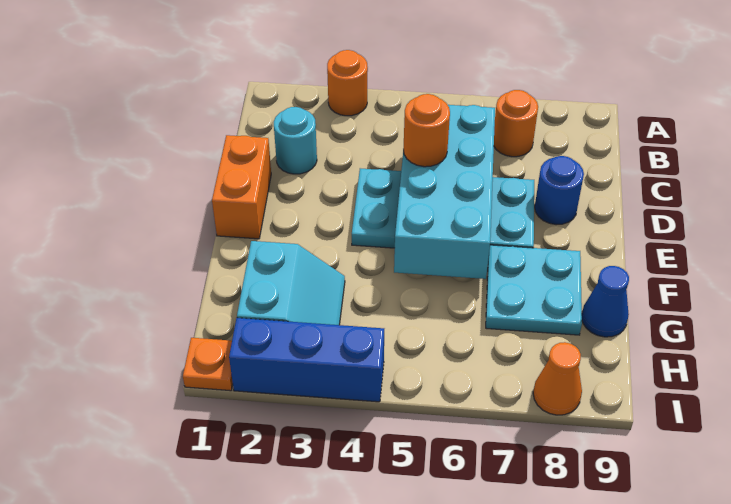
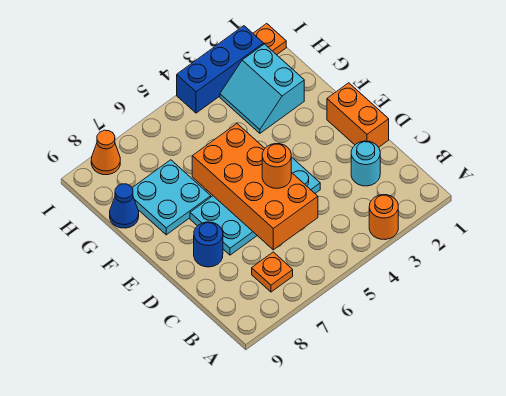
orange round brick B7 level 1 -> orange plate B7 level 1
cyan brick C5:F6 level 2 -> orange brick C5:F6 level 2

